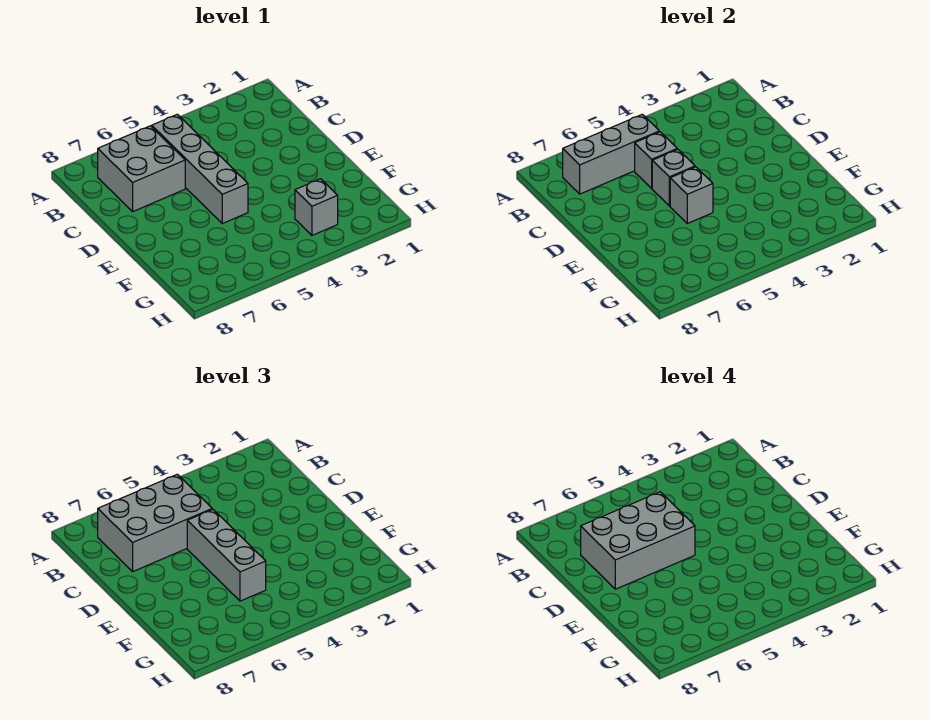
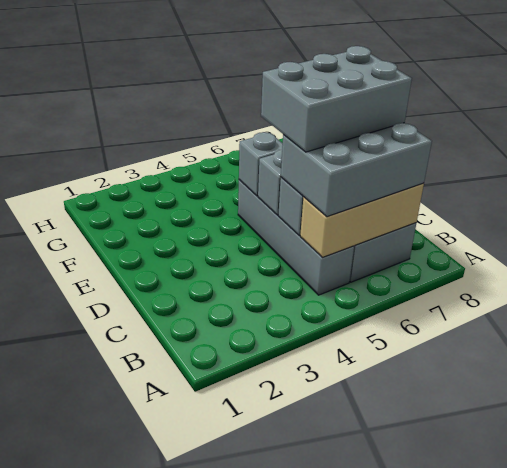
grey brick B5:B7 level 2 -> tan brick B5:B7 level 2
grey brick D5:F5 level 3 -> none
grey brick G3 level 1 -> none

